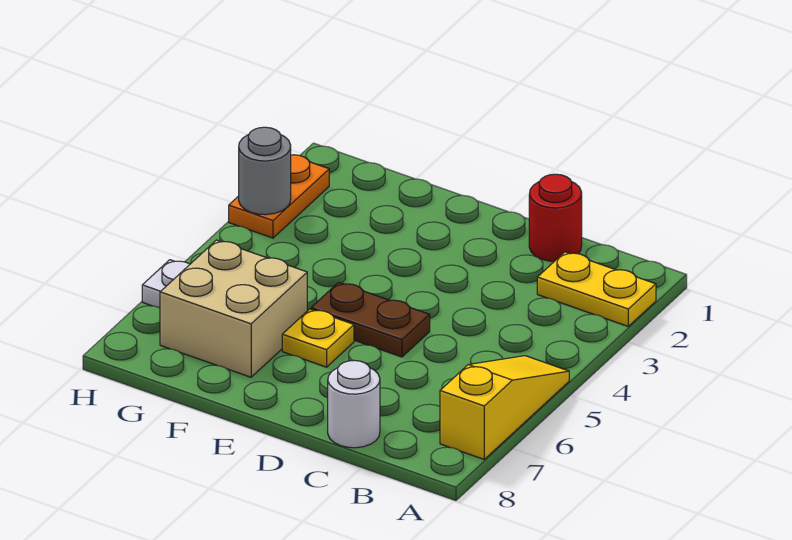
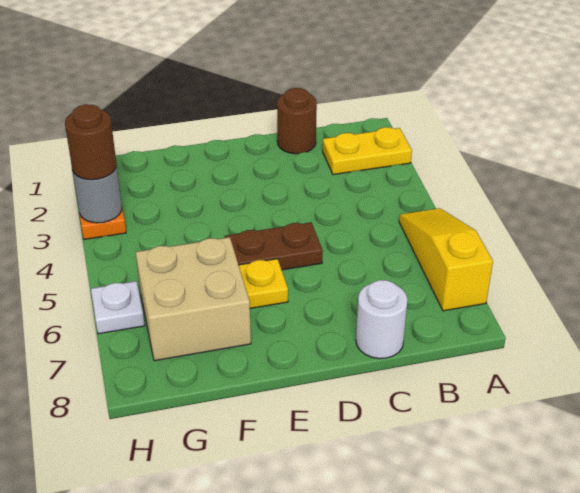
red round brick C1 level 1 -> brown round brick C1 level 1
none -> brown round brick H3 level 3

